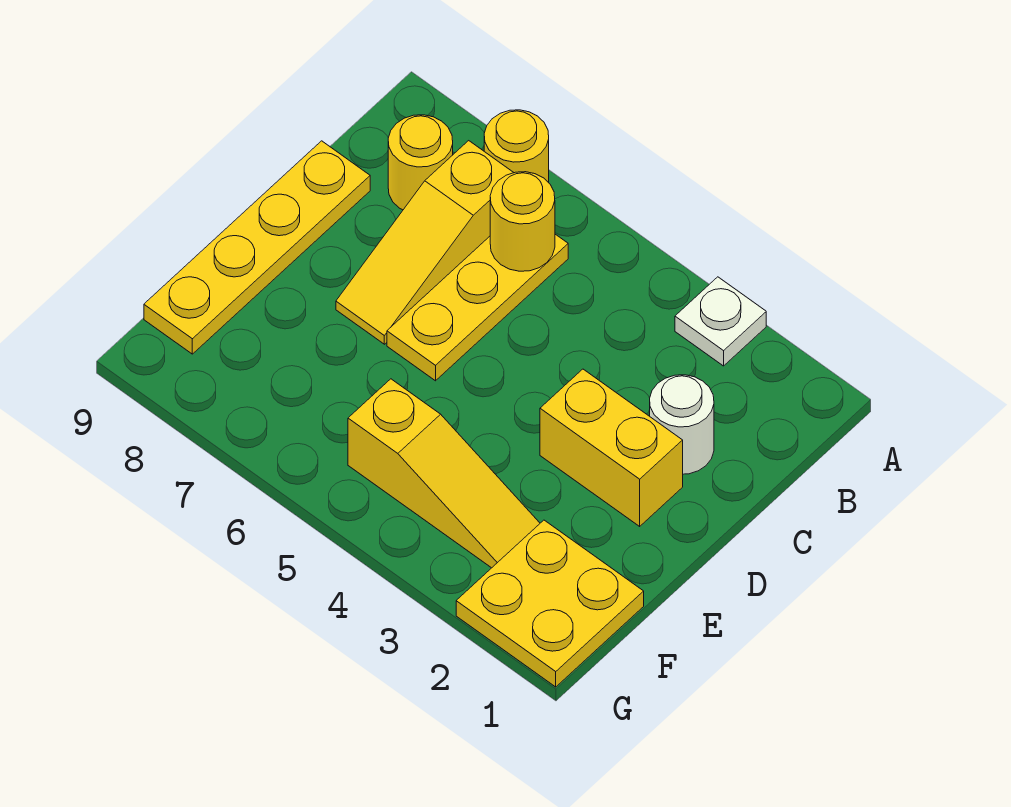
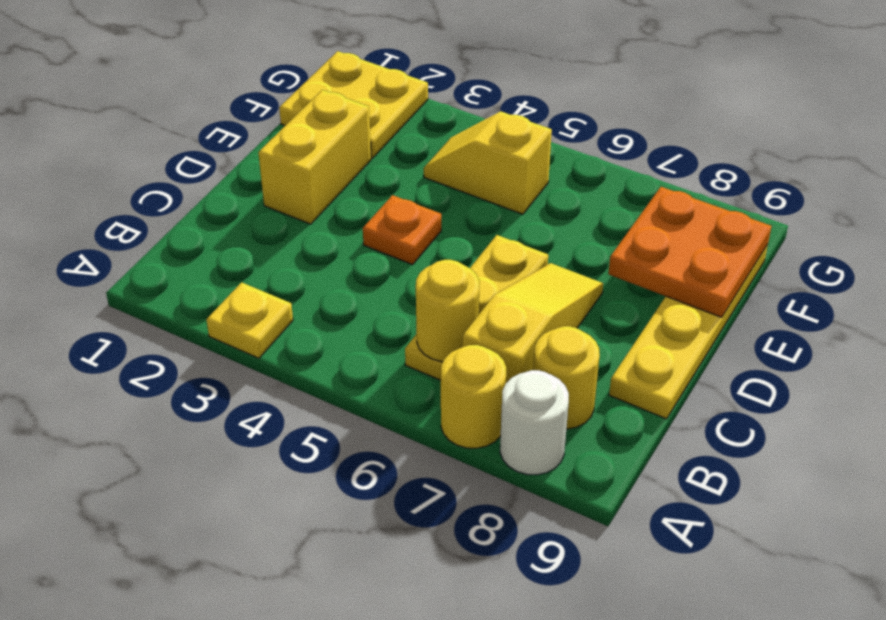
white plate A3 level 1 -> yellow plate A3 level 1
white round brick C2 level 1 -> white round brick A8 level 1
yellow brick D2:D3 level 1 -> yellow brick D2:E2 level 1
none -> orange plate D4 level 1
none -> orange plate E8:F9 level 2
yellow slope F3:F5 level 1 top 5 -> yellow slope F4:F5 level 1 top 5

